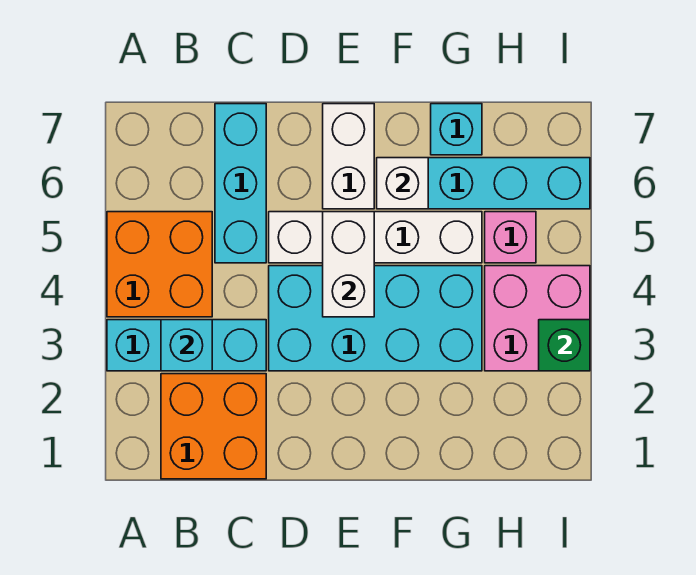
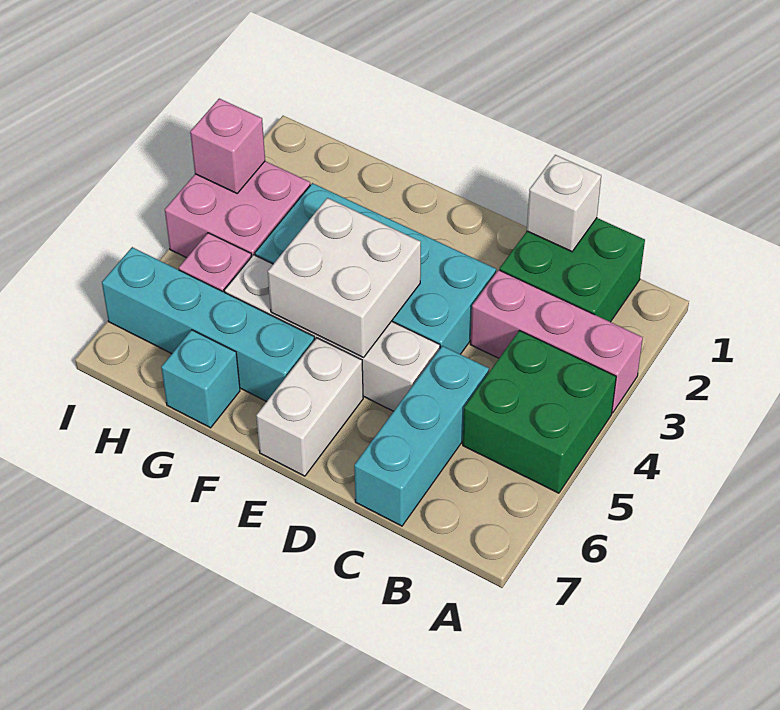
cyan brick A3:C3 level 1 -> pink brick A3:C3 level 1
orange brick A4:B5 level 1 -> green brick A4:B5 level 1
orange brick B1:C2 level 1 -> green brick B1:C2 level 1
cyan brick B3 level 2 -> none
white brick E4:E5 level 2 -> white brick E4:F5 level 2
white brick F6 level 2 -> white brick C1 level 2
green brick I3 level 2 -> pink brick I3 level 2

